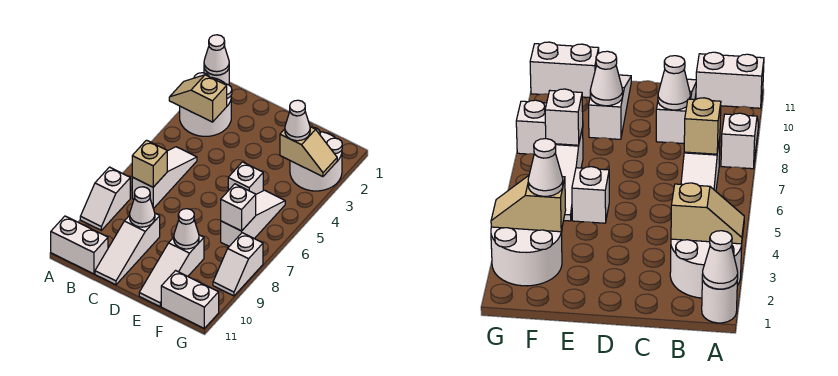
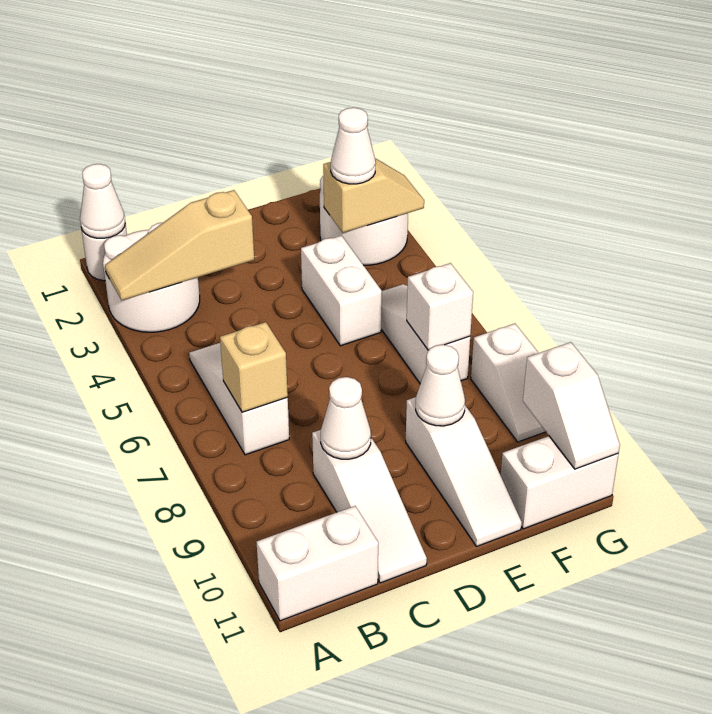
tan slope A3:B3 level 2 top B -> tan slope A3:C3 level 2 top C
white slope A8:A9 level 1 top 8 -> white slope G10:G11 level 2 top 10
white brick E5 level 1 -> white brick E4:E5 level 1

